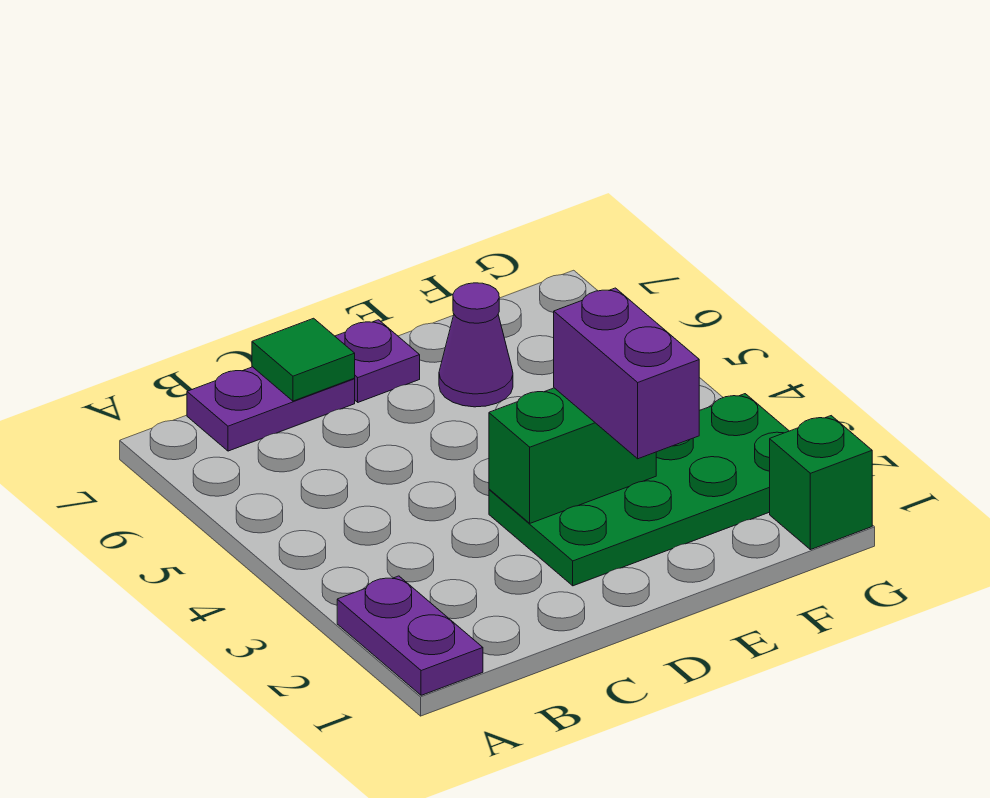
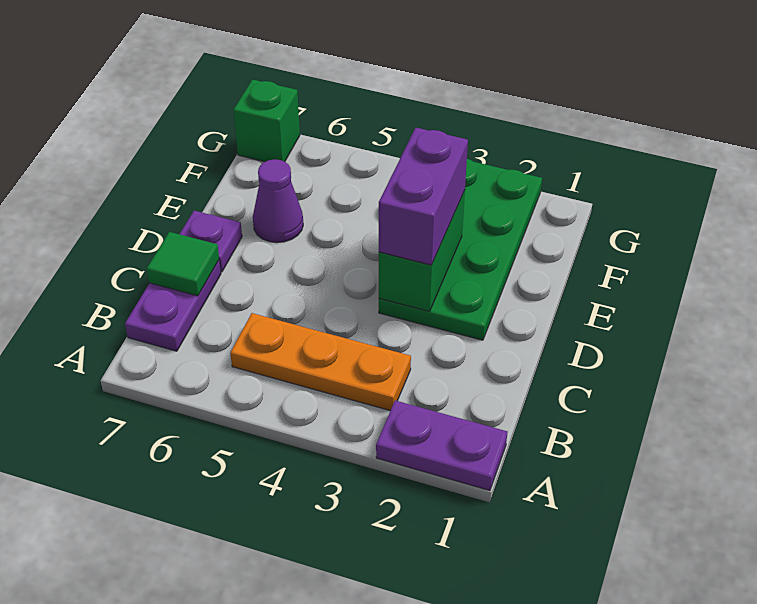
none -> orange plate B3:B5 level 1
purple brick E2:E3 level 3 -> purple brick D3:E3 level 3
green brick G1 level 1 -> green brick G7 level 1

